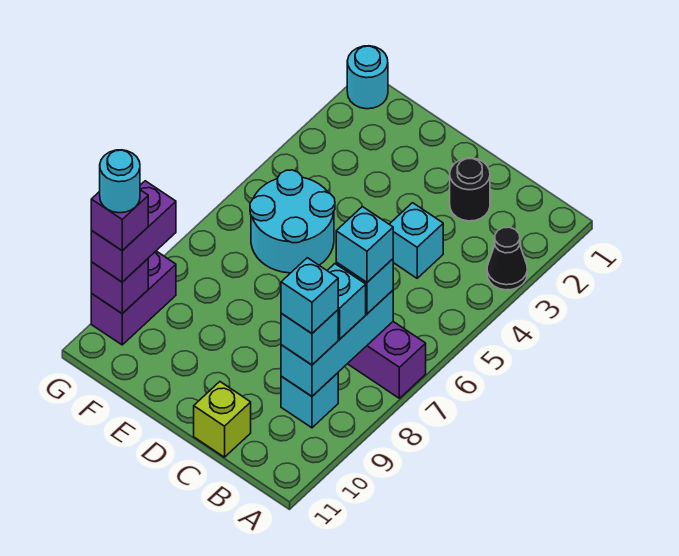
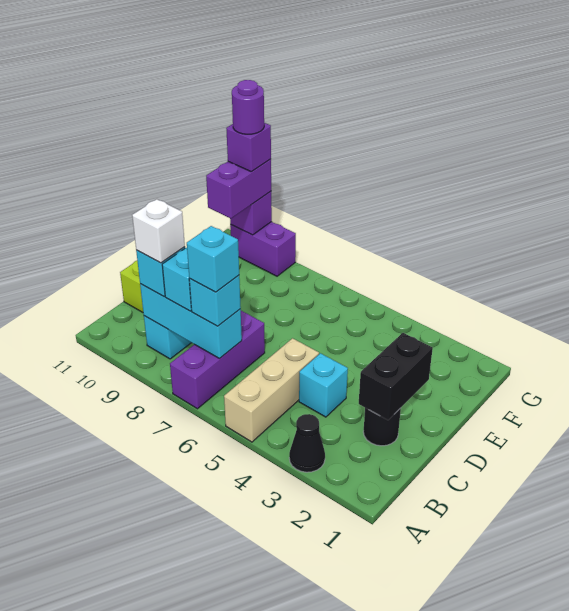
none -> tan brick A5:C5 level 1
cyan brick B9 level 4 -> white brick B9 level 4
none -> black brick C2:D2 level 2
cyan round brick E5:F6 level 1 -> none
cyan round brick G1 level 1 -> none
purple brick G9:G10 level 3 -> purple brick F10:G10 level 3
cyan round brick G10 level 5 -> purple round brick G10 level 5

